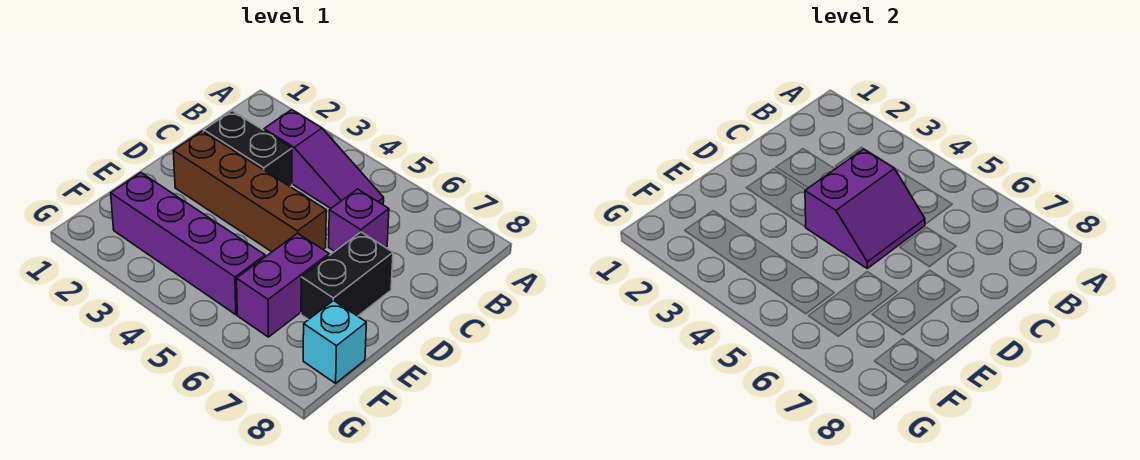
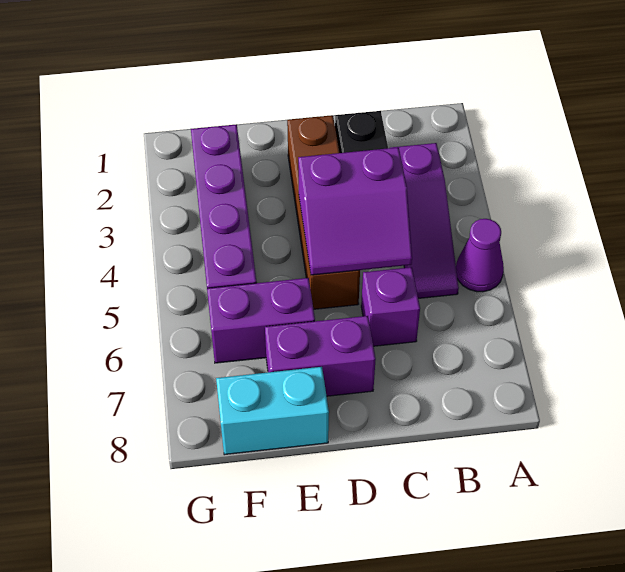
none -> purple cone A5 level 1
black brick D7:E7 level 1 -> purple brick D7:E7 level 1
cyan brick F8 level 1 -> cyan brick E8:F8 level 1

